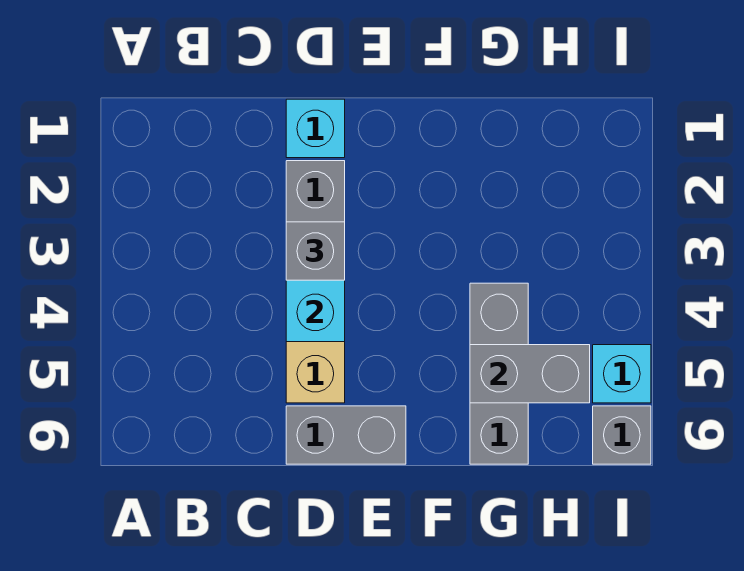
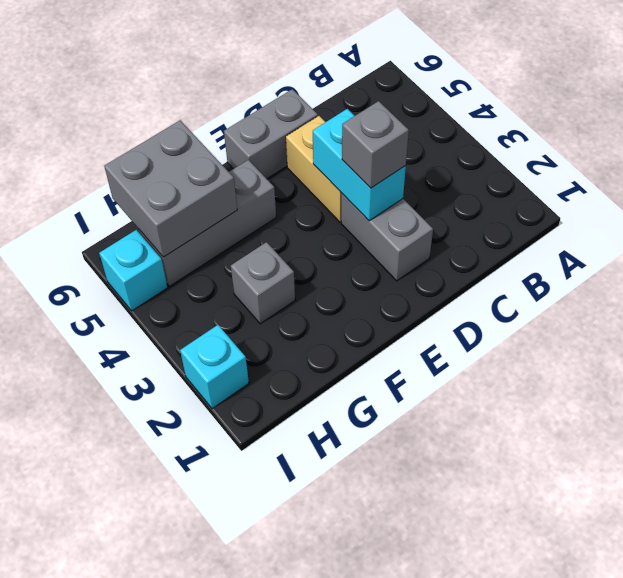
cyan brick D1 level 1 -> cyan brick I2 level 1
grey brick G4:G6 level 1 -> grey brick F5:H5 level 1
grey brick G5:H5 level 2 -> grey brick G5:H6 level 2
grey brick I6 level 1 -> grey brick G3 level 1

